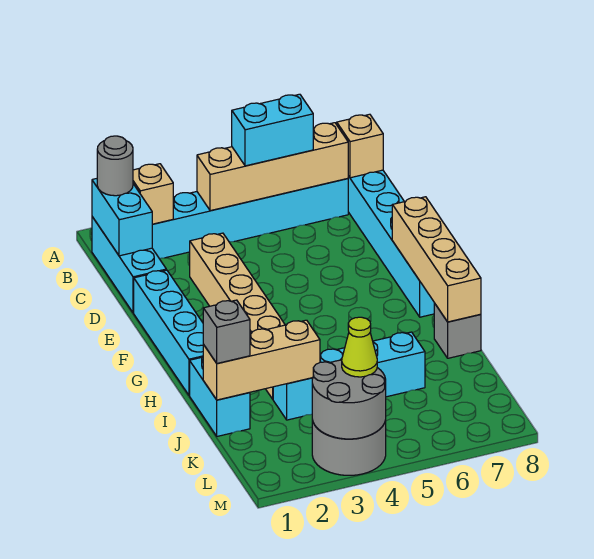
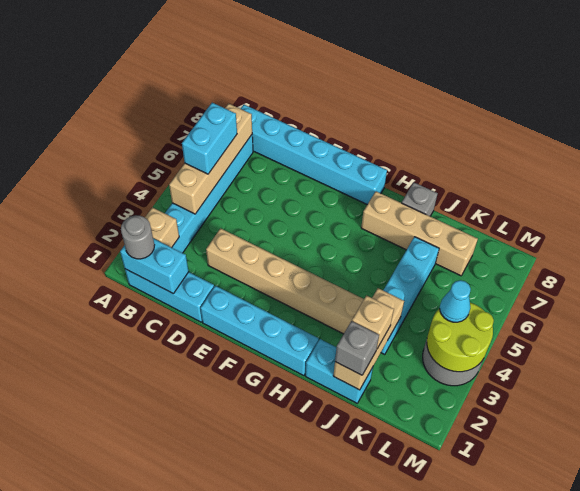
tan brick B8 level 2 -> tan brick J2 level 3
tan brick F8:I8 level 2 -> tan brick H7:K7 level 1
grey round brick L3:M4 level 2 -> lime round brick L3:M4 level 2
lime cone L4 level 3 -> cyan cone L4 level 3

